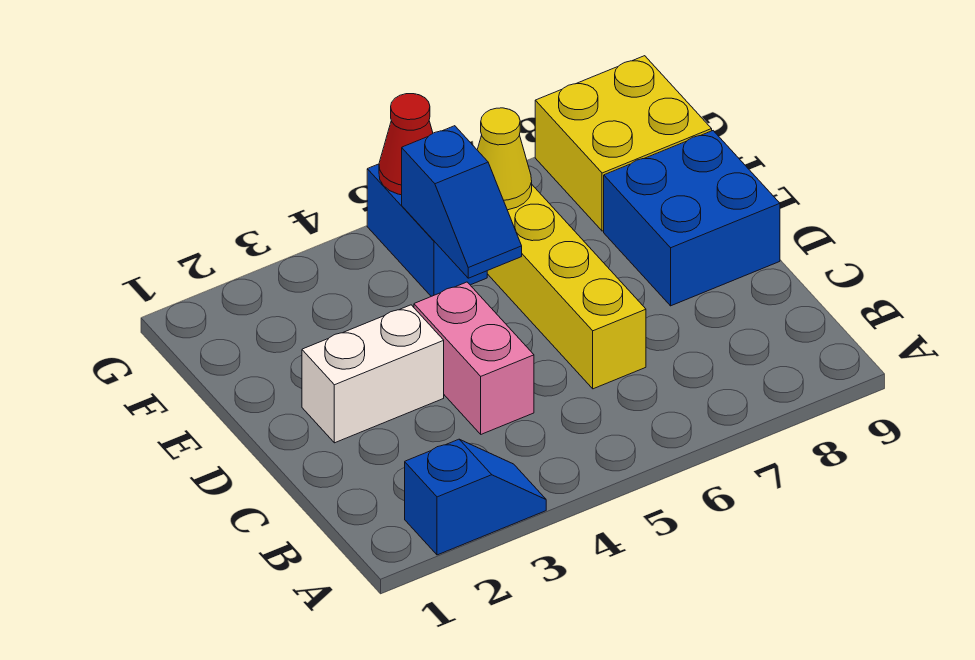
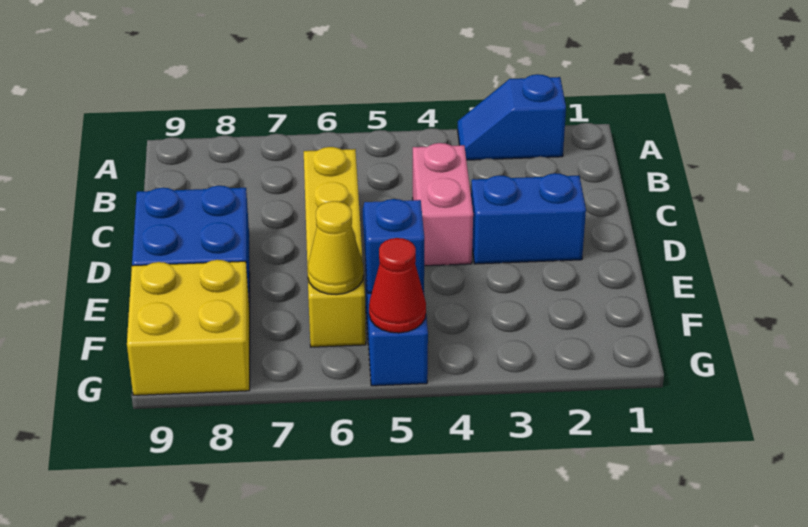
white brick D2:D3 level 1 -> blue brick D2:D3 level 1

